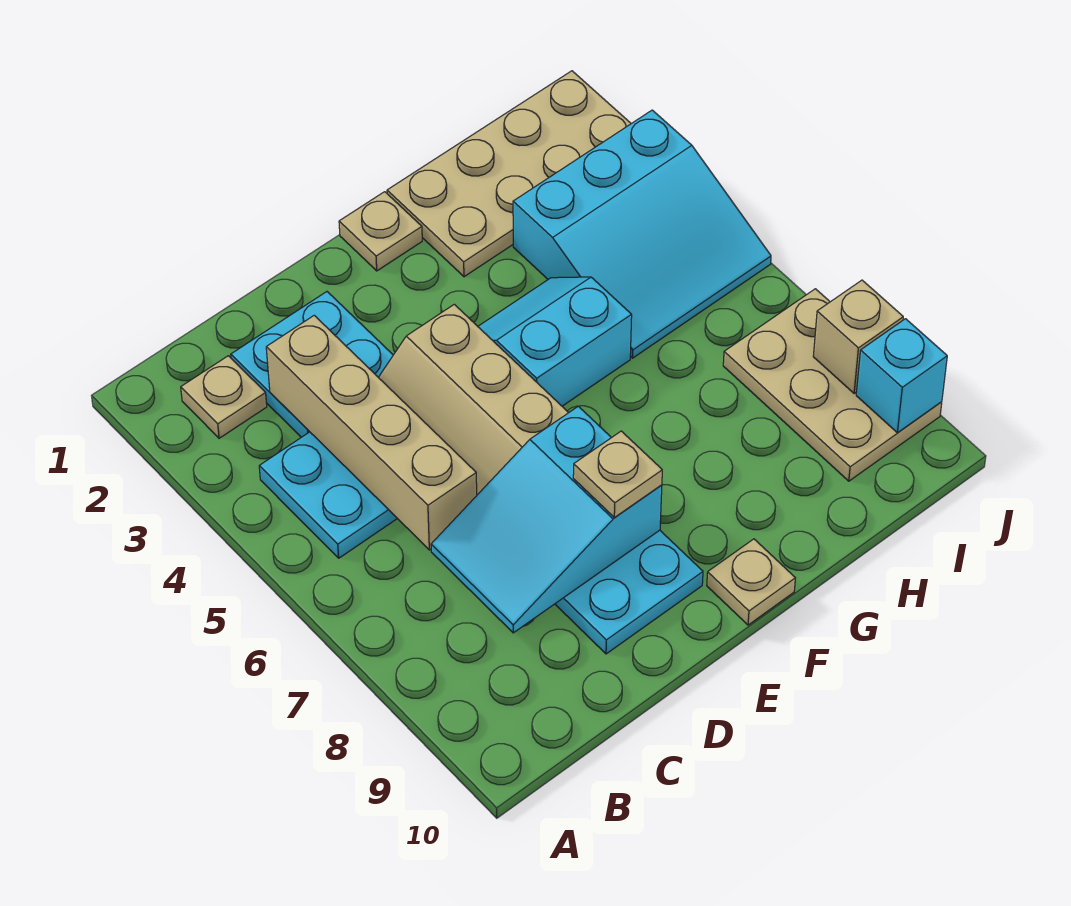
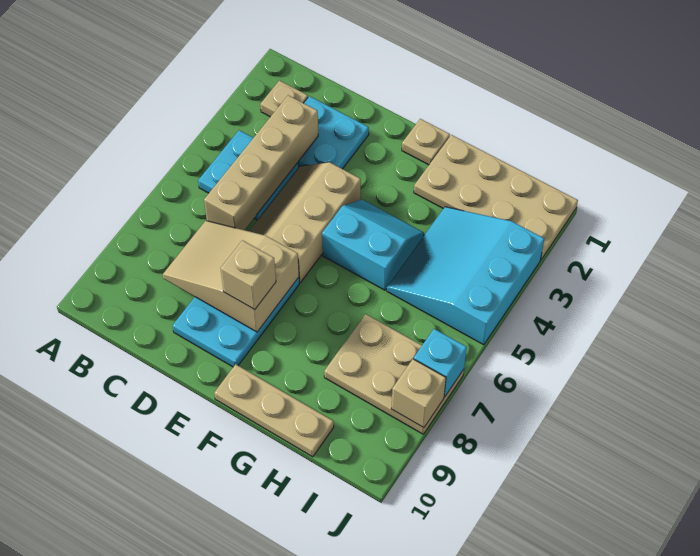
cyan slope C7:E8 level 2 top E -> tan slope C7:E8 level 2 top E
tan plate E8 level 3 -> tan brick E8 level 3
tan plate F10 level 1 -> tan plate F10:H10 level 1
cyan slope H3:J5 level 1 top 3 -> cyan slope H3:J5 level 1 top J
tan plate I7:J9 level 1 -> tan plate H7:J8 level 1
cyan brick J9 level 2 -> cyan brick J7 level 2

